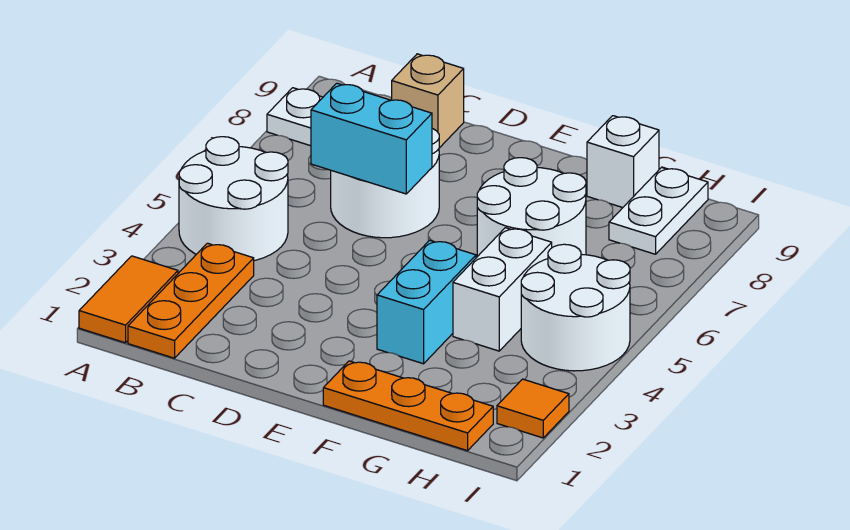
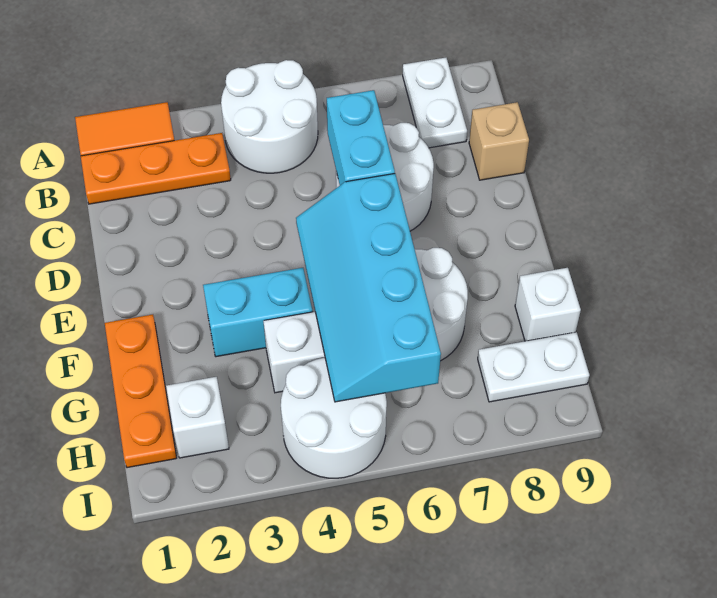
none -> cyan slope E5:H6 level 2 top 6
none -> white brick H2 level 1
orange tile I2 level 1 -> none

